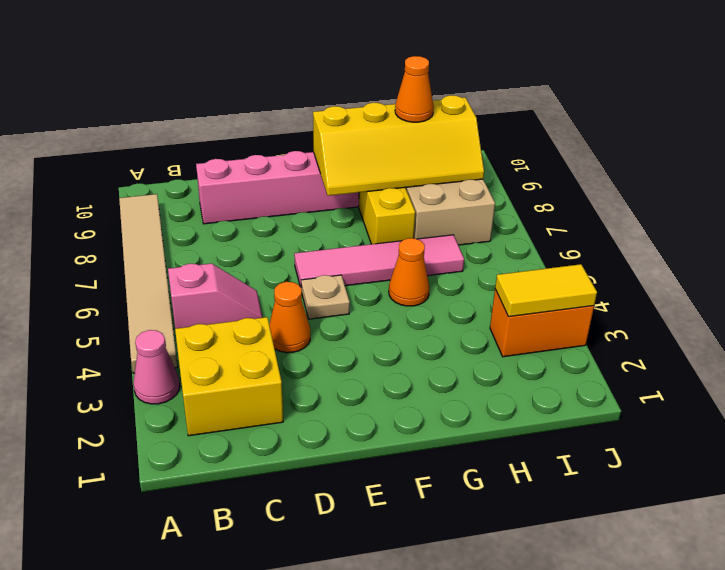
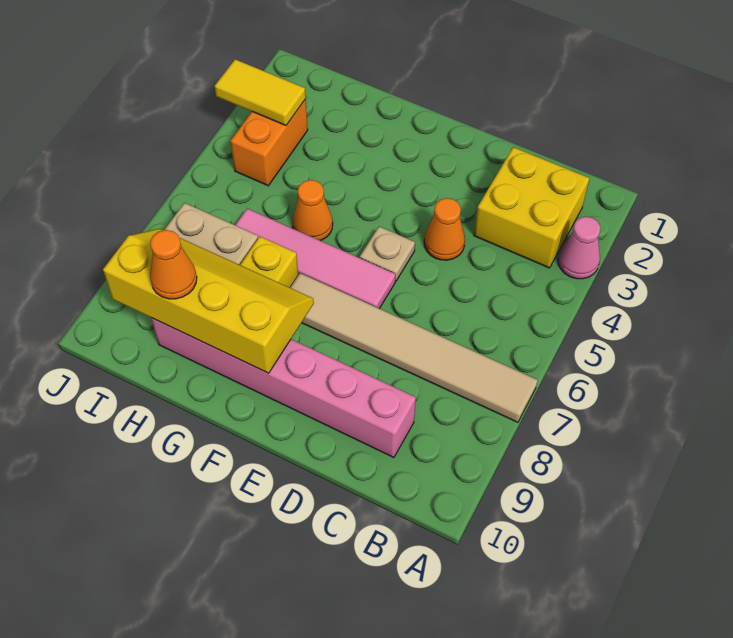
tan tile A4:A9 level 1 -> tan tile A7:F7 level 1
pink slope B5:C5 level 1 top B -> none
orange brick I3:J3 level 1 -> orange brick I3:I4 level 1

